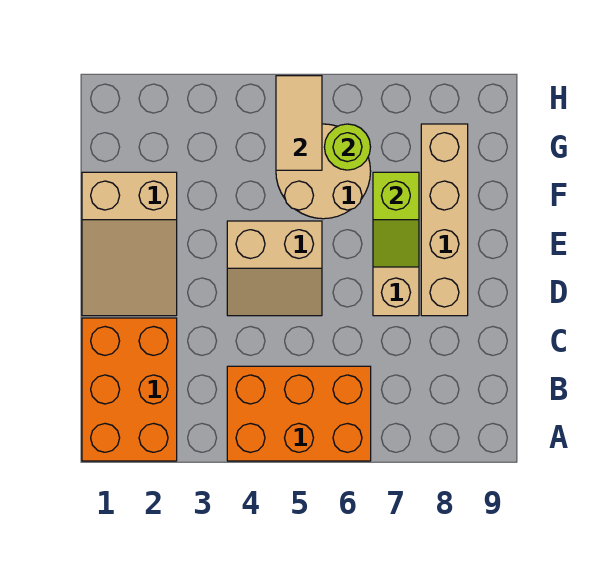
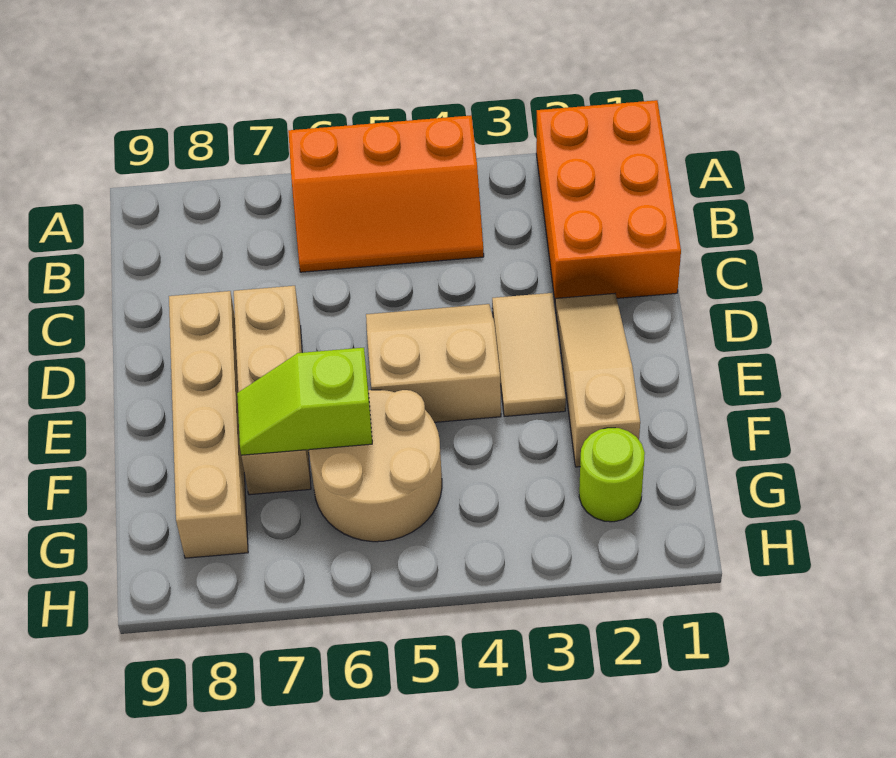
orange brick A4:B6 level 1 -> orange slope A4:B6 level 1 top A
tan slope D1:F2 level 1 top F -> tan slope D2:F2 level 1 top F
lime slope E7:F7 level 2 top F -> lime slope F6:F7 level 2 top 6
tan tile G5:H5 level 2 -> tan tile D3:E3 level 1
lime round brick G6 level 2 -> lime round brick G2 level 1

